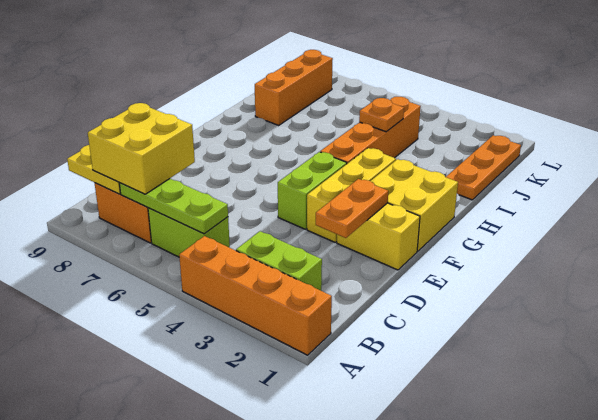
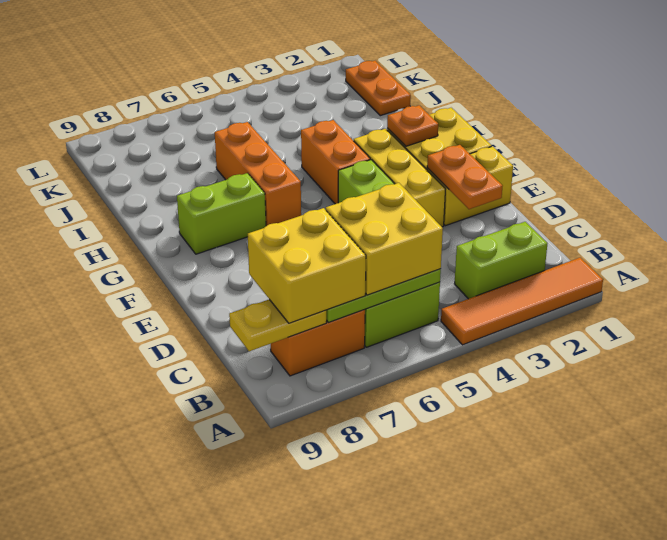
orange brick A1:A4 level 1 -> orange tile A1:A4 level 1
none -> yellow brick B5:C6 level 3
orange brick G4:J4 level 1 -> orange brick G4:H4 level 1
none -> lime brick G7:G8 level 1
orange plate I1:K1 level 1 -> orange plate J1:K1 level 1
orange plate I4 level 2 -> orange plate G2 level 2
orange brick I8:K8 level 1 -> orange brick G6:I6 level 1

